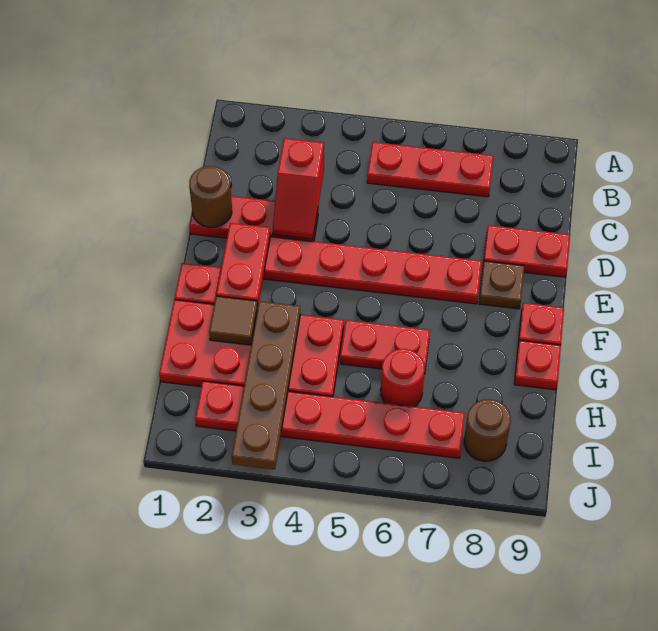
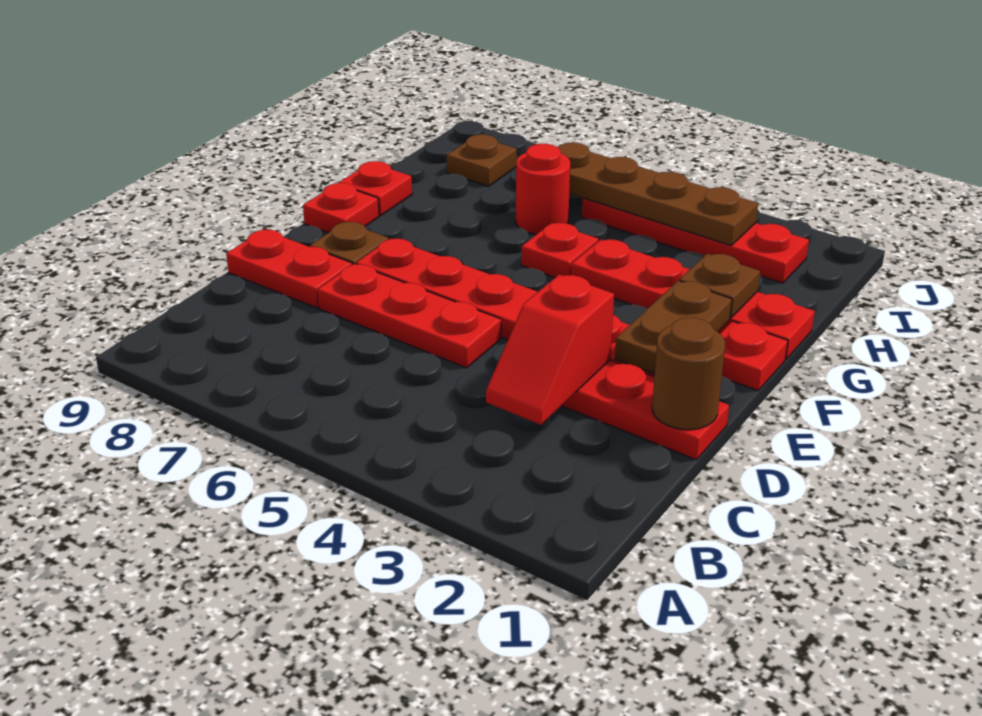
red plate B5:B7 level 1 -> red plate D5:D7 level 1
red slope C3:D3 level 2 top C -> red slope C3:D3 level 2 top D
red plate E2:F2 level 2 -> brown plate E2:F2 level 2
red plate G1:H4 level 1 -> red plate G1:G4 level 1
brown tile G2 level 2 -> brown plate G2 level 2
brown plate G3:J3 level 2 -> brown plate I3:I6 level 2
red plate G5:G6 level 1 -> red plate G5 level 1
red plate I2:I7 level 1 -> red plate I2:I5 level 1
brown round brick I8 level 1 -> brown plate I8 level 1

